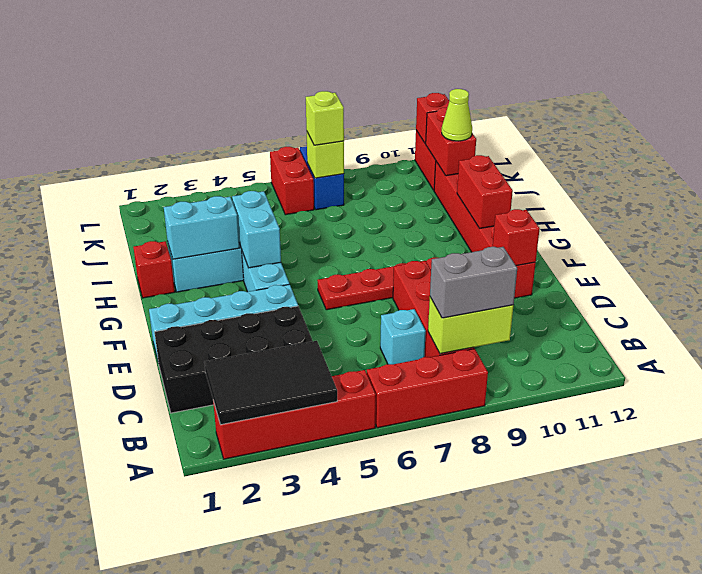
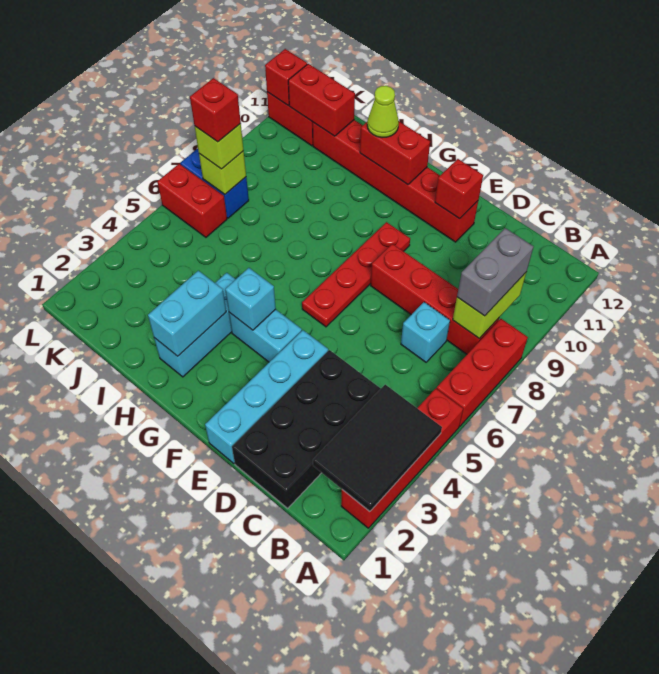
cyan brick G4:H4 level 2 -> cyan brick G4 level 2
red brick H1 level 1 -> red brick K7 level 4
lime cone J11 level 3 -> lime cone H11 level 3

